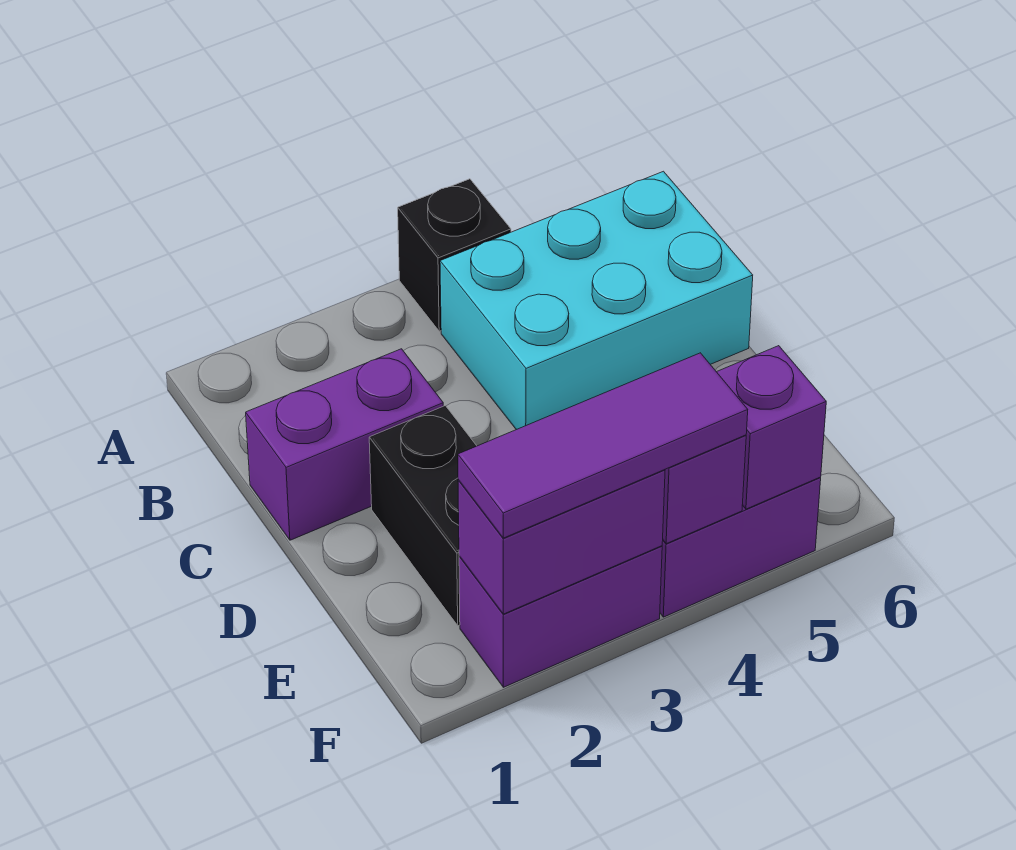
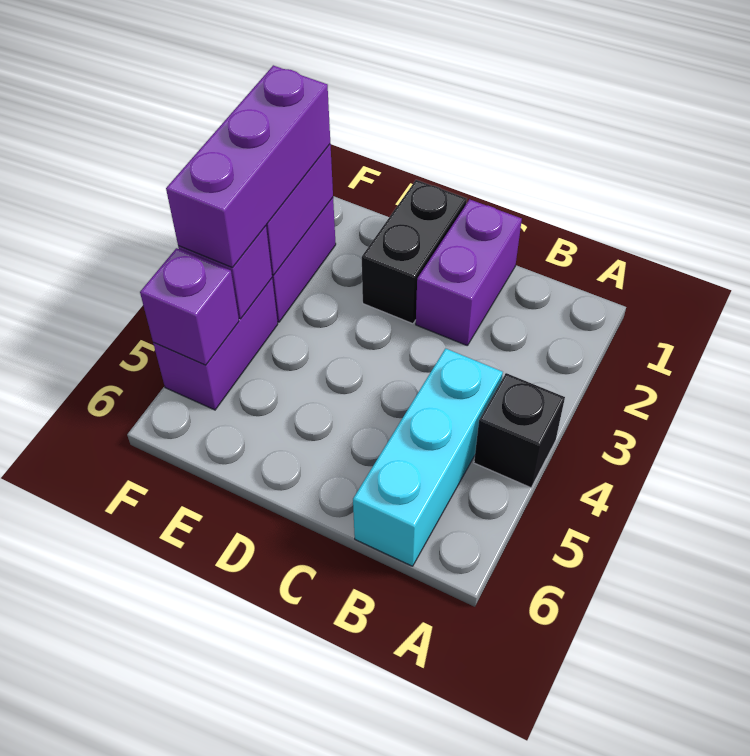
cyan brick B4:C6 level 1 -> cyan brick B4:B6 level 1
black brick D2:E2 level 1 -> black brick D1:D2 level 1
purple tile F2:F4 level 3 -> purple brick F2:F4 level 3

